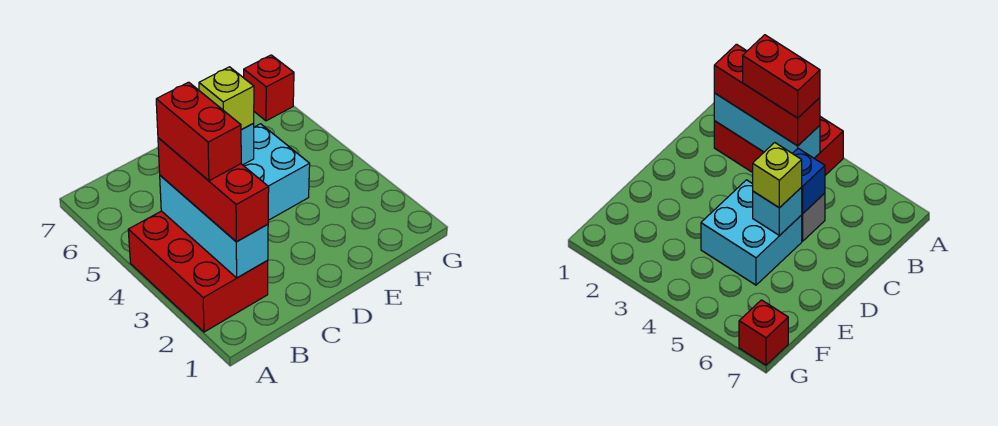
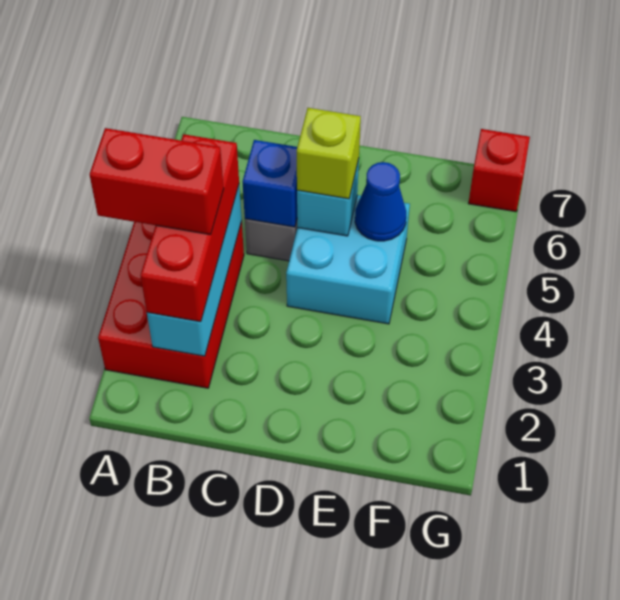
red brick B3:B4 level 4 -> red brick A3:B3 level 4
none -> blue cone E5 level 2

